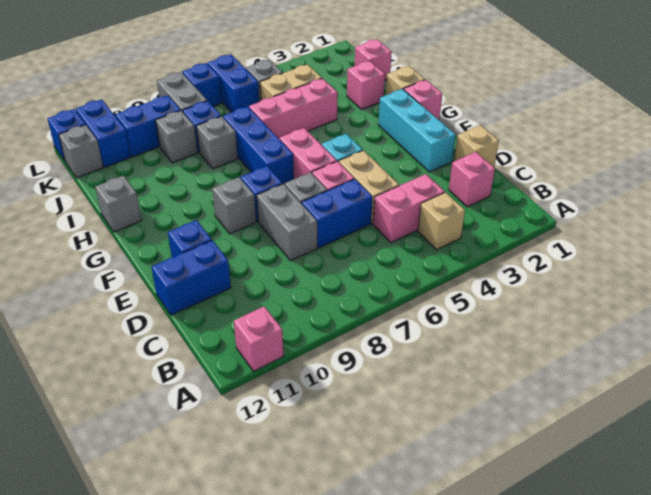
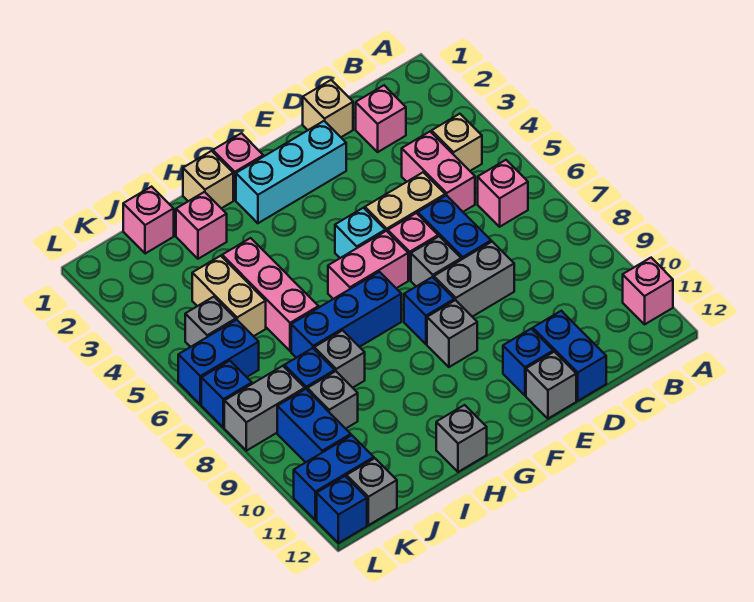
none -> pink brick B6 level 1
none -> grey brick E12 level 1

